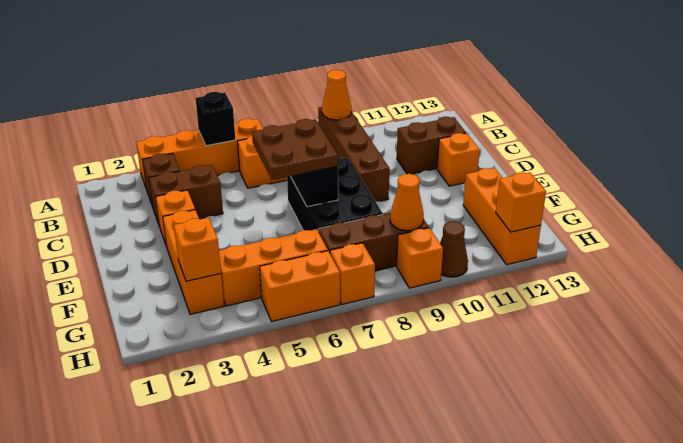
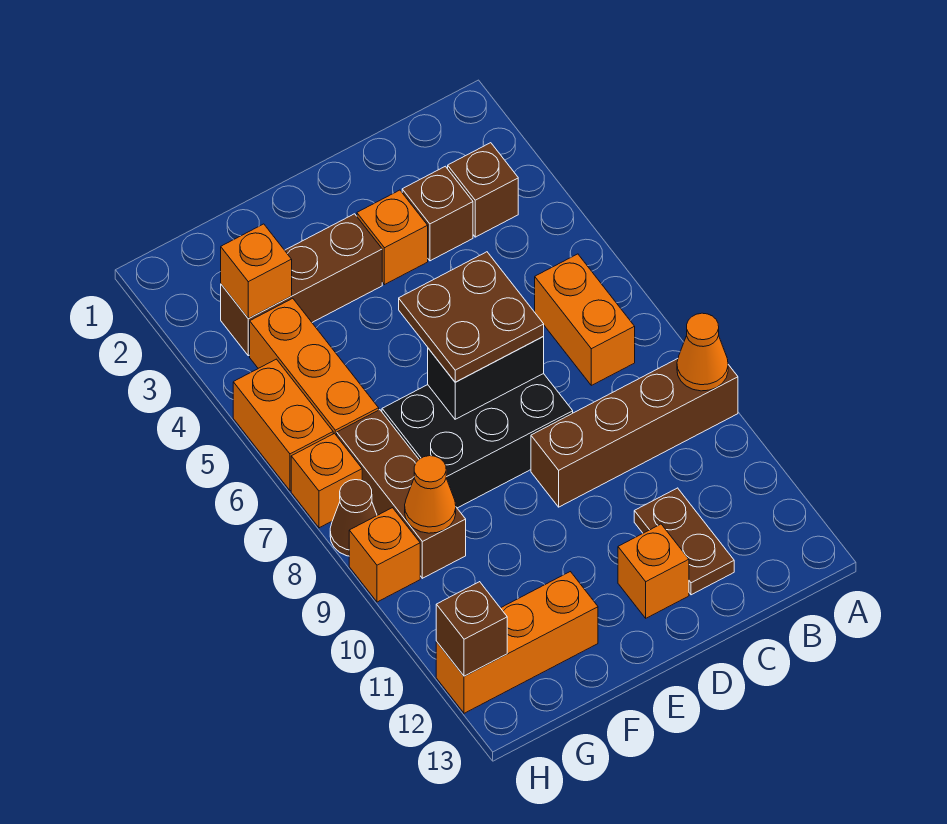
orange brick A3:A6 level 1 -> none
black brick A5 level 2 -> none
brown brick C3:C4 level 1 -> brown brick C3 level 1
brown brick C11:C12 level 1 -> brown plate C11:C12 level 1
orange brick E3:G3 level 1 -> brown brick E3:G3 level 1
brown cone H10 level 1 -> brown cone H8 level 1
orange brick H12 level 2 -> brown brick H12 level 2

